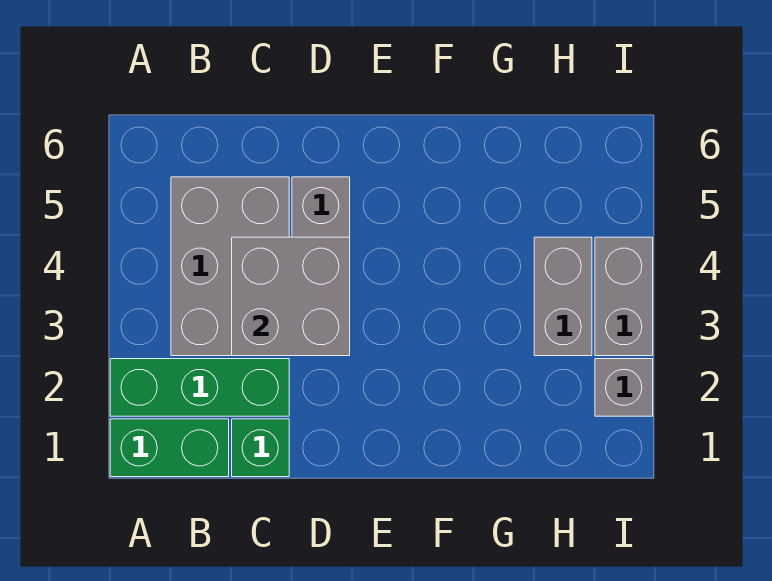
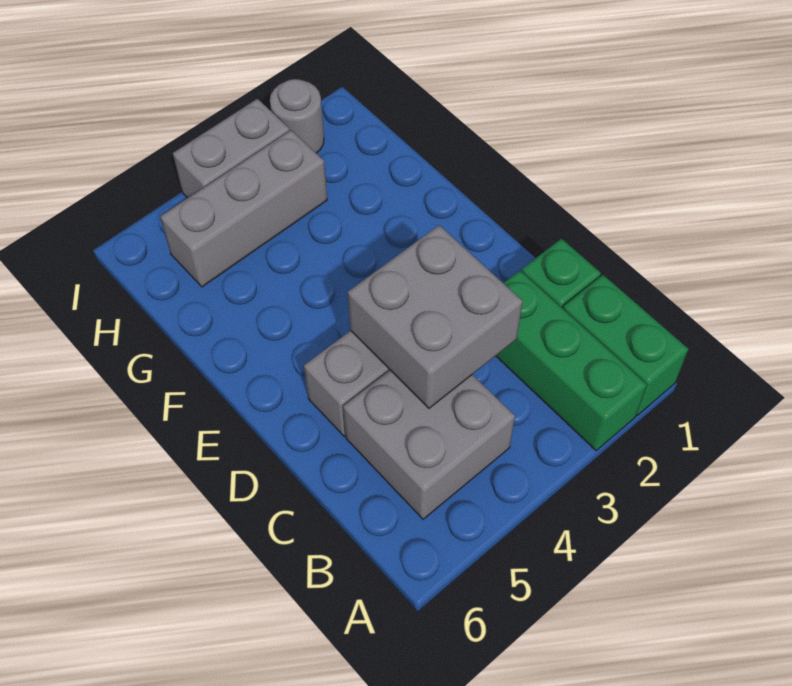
grey brick B3:C5 level 1 -> grey brick B4:C5 level 1
grey brick H3:H4 level 1 -> grey brick H3:H5 level 1
grey brick I2 level 1 -> grey round brick I2 level 1

